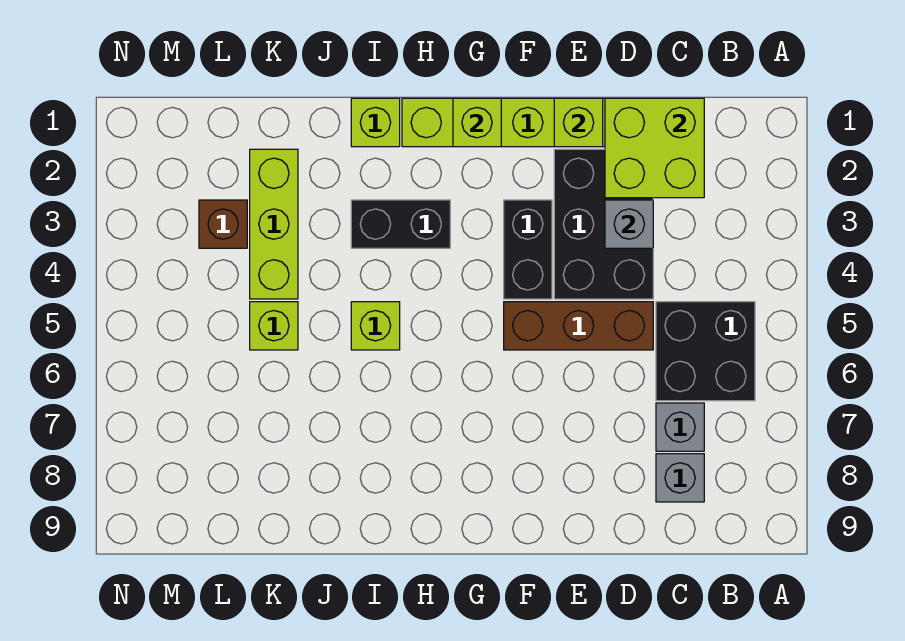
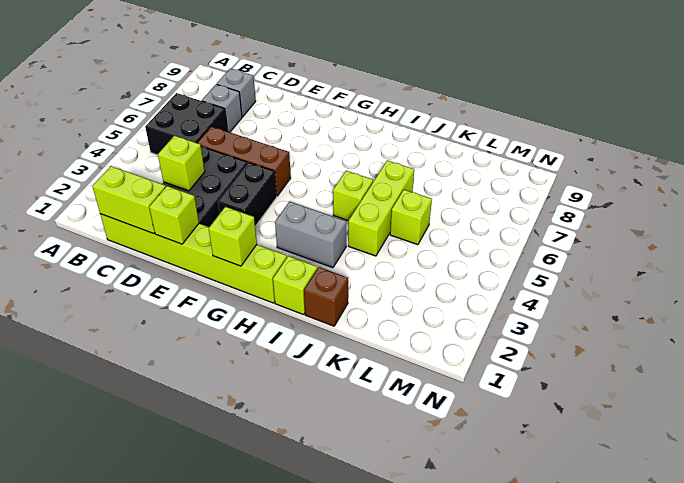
lime brick C1:D2 level 2 -> lime brick C1:D1 level 2
grey brick D3 level 2 -> lime brick D3 level 2
black brick H3:I3 level 1 -> grey brick H3:I3 level 1
lime brick K2:K4 level 1 -> lime brick J4:J6 level 1
brown brick L3 level 1 -> brown brick J1 level 1

